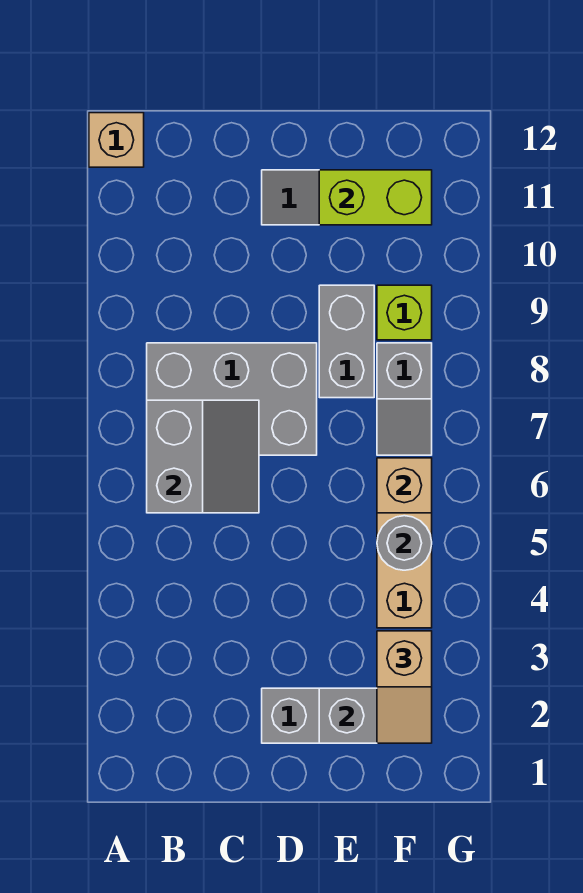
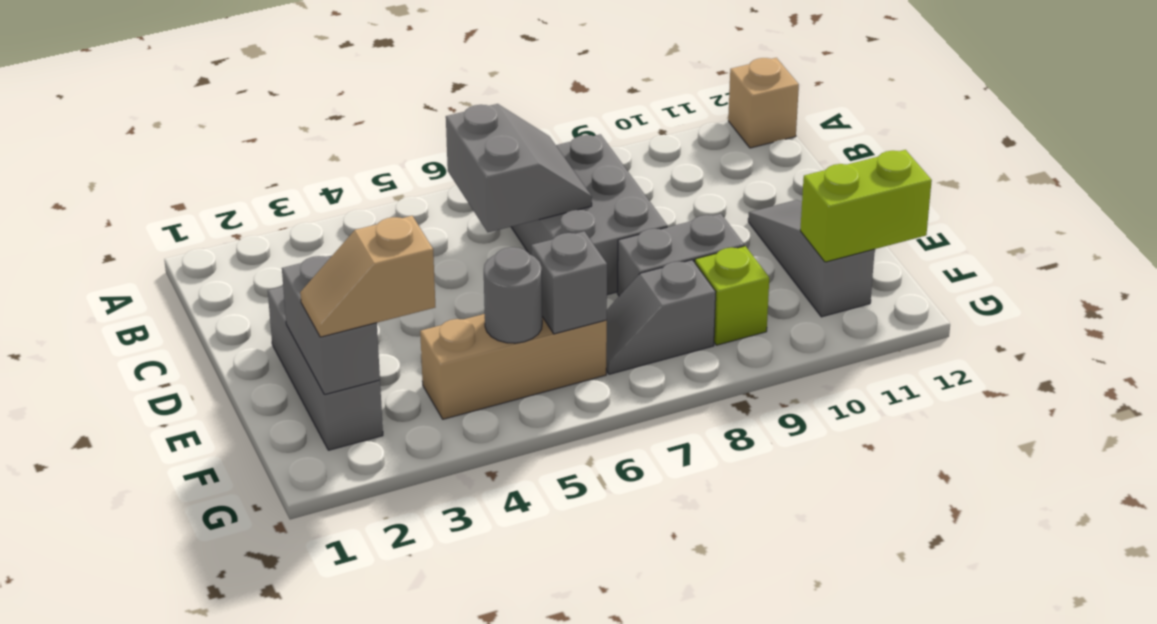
grey slope B6:C7 level 2 top B -> grey slope B6:C7 level 2 top 6
lime brick E11:F11 level 2 -> lime brick F11:F12 level 2
tan brick F6 level 2 -> grey brick F6 level 2

